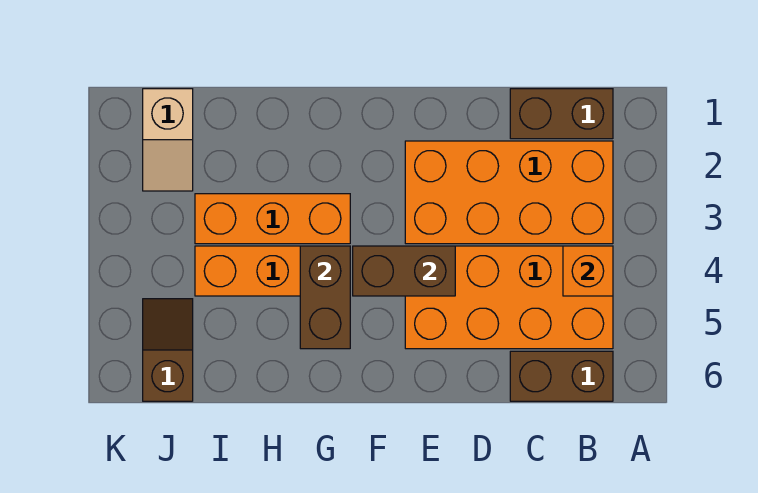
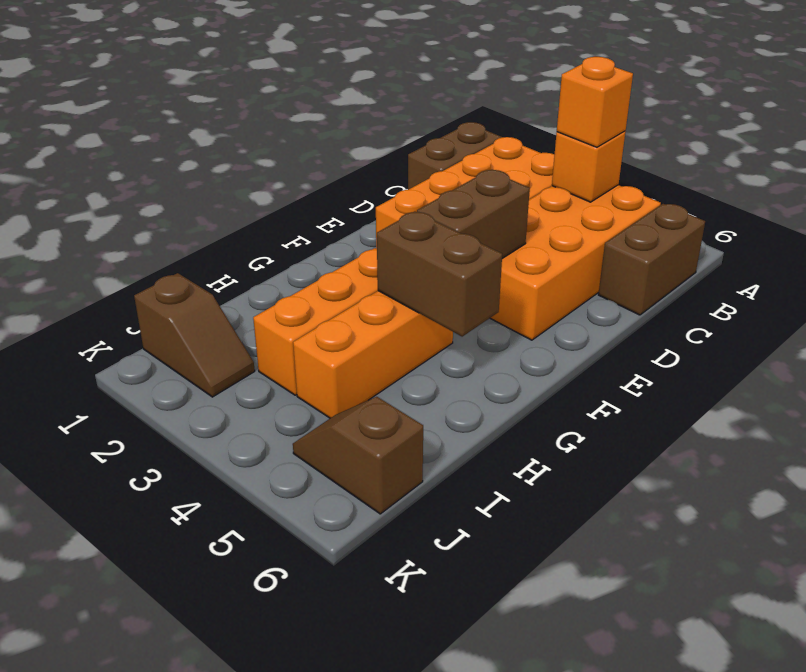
none -> orange brick B4 level 3
tan slope J1:J2 level 1 top 1 -> brown slope J1:J2 level 1 top 1

